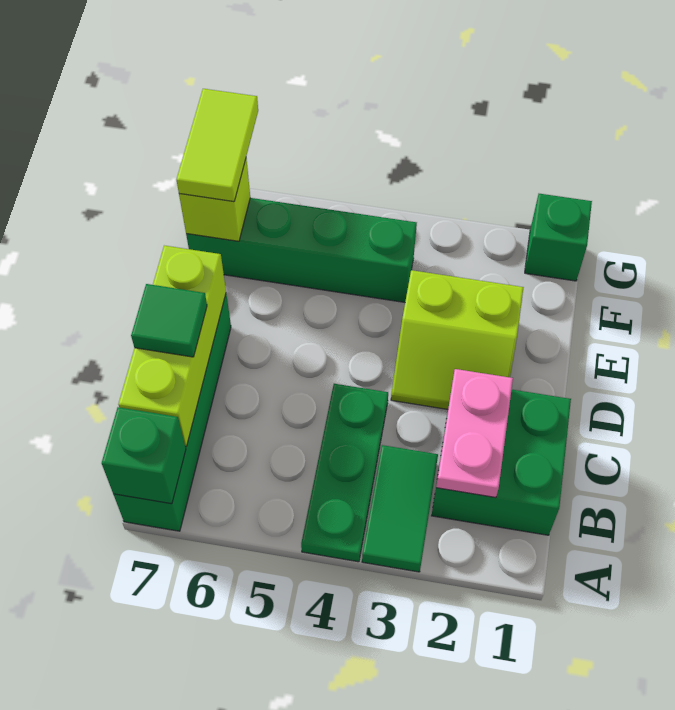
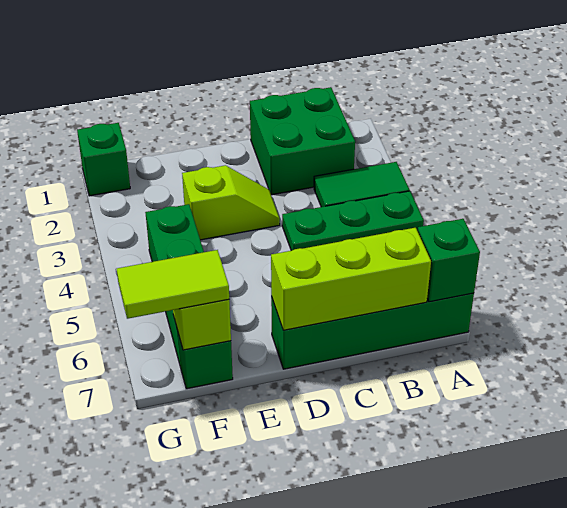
pink plate B2:C2 level 2 -> none
green tile C7 level 3 -> none
lime slope D2:E3 level 1 top E -> lime slope D3:E3 level 1 top E

